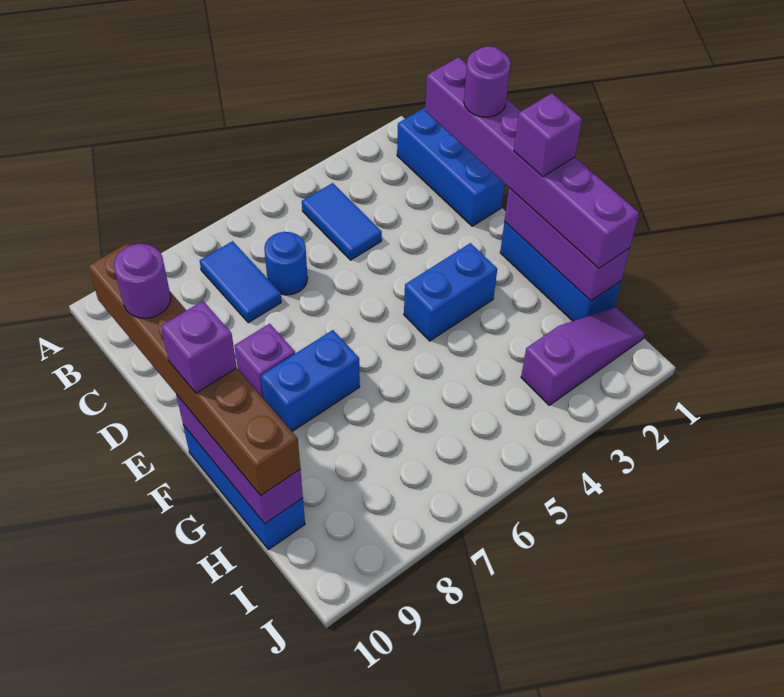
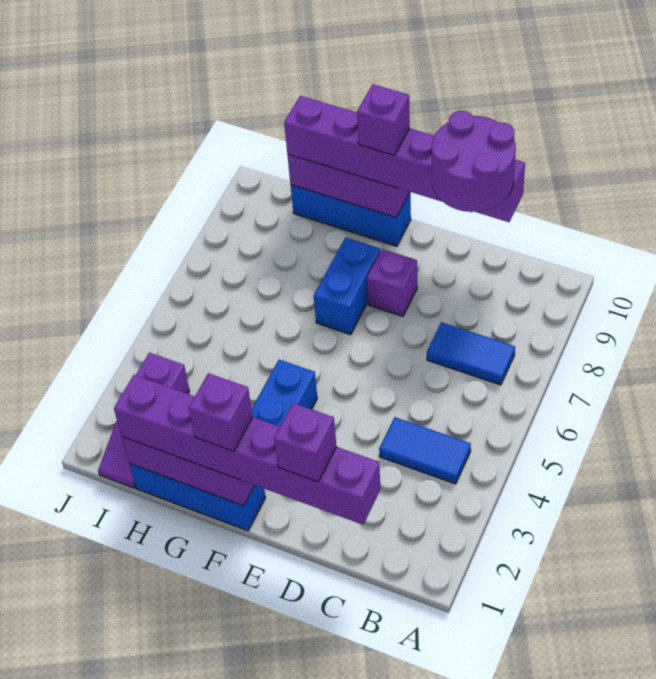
blue brick B1:D1 level 1 -> none
blue round brick C6 level 1 -> none
brown brick C10:H10 level 3 -> purple brick C10:H10 level 3
purple round brick D1 level 4 -> purple brick D1 level 4
purple round brick D10 level 4 -> purple round brick C9:D10 level 4

